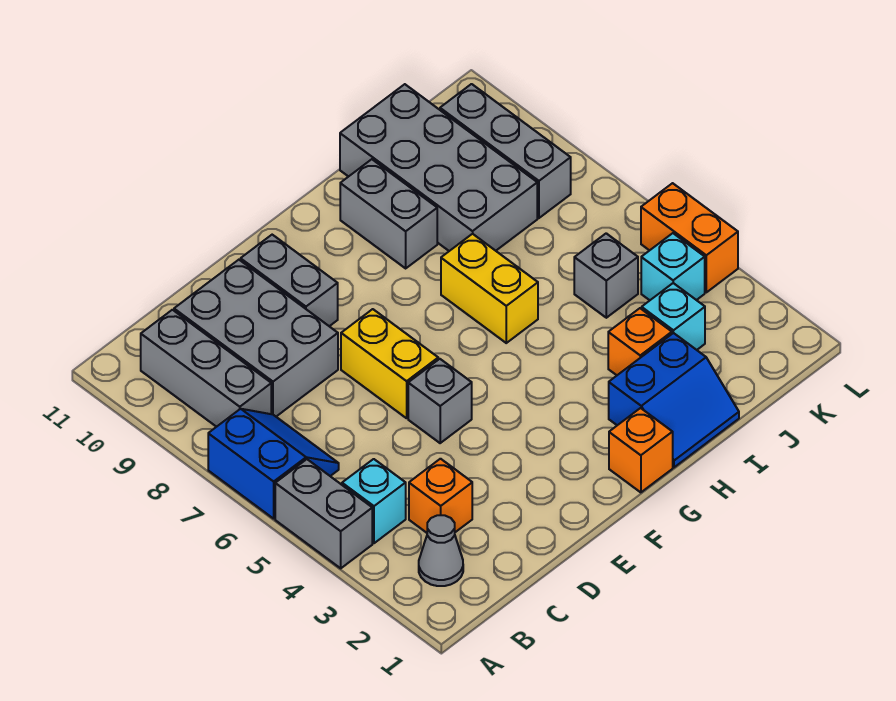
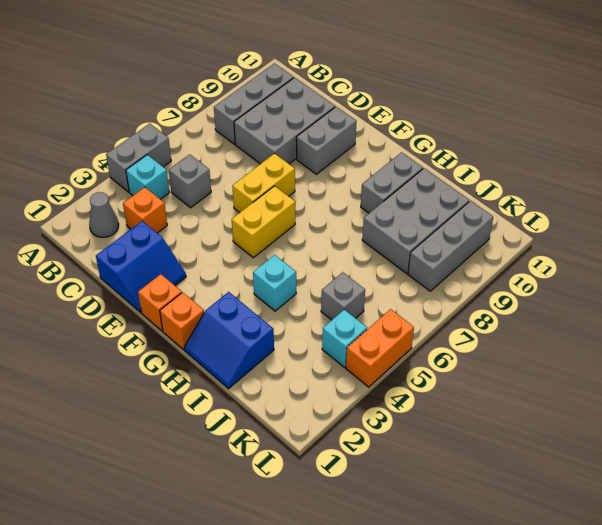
blue slope A6:B7 level 1 top A -> blue slope D1:E2 level 1 top D
grey brick E5 level 1 -> grey brick C5 level 1
yellow brick H6:H7 level 1 -> yellow brick F5:F6 level 1
orange brick I3 level 1 -> orange brick F1 level 1
grey brick I8:J11 level 1 -> grey brick I8:J10 level 1
cyan brick J3 level 1 -> cyan brick H4 level 1

